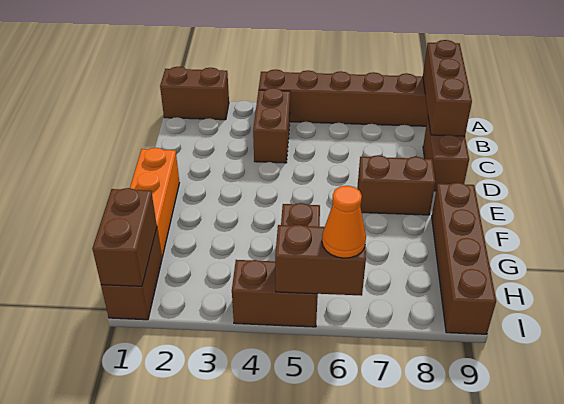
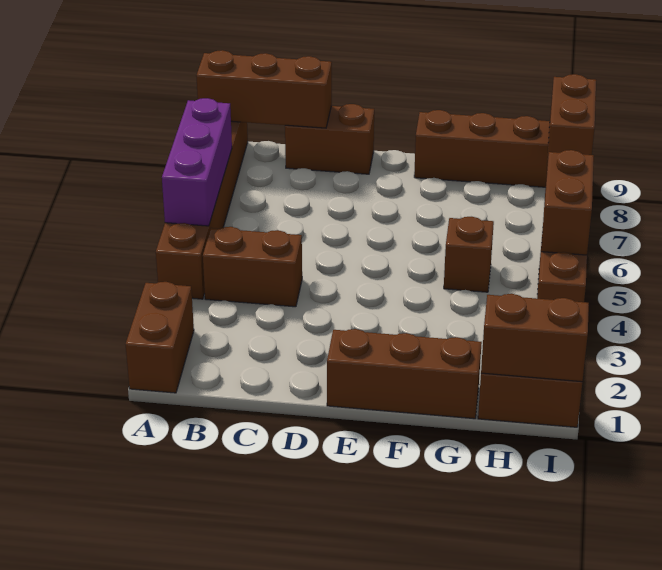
none -> purple brick A5:A7 level 2
orange brick E1:G1 level 1 -> brown brick E1:G1 level 1
brown brick E7:E8 level 1 -> brown brick I8:I9 level 2
orange cone I6 level 3 -> none

